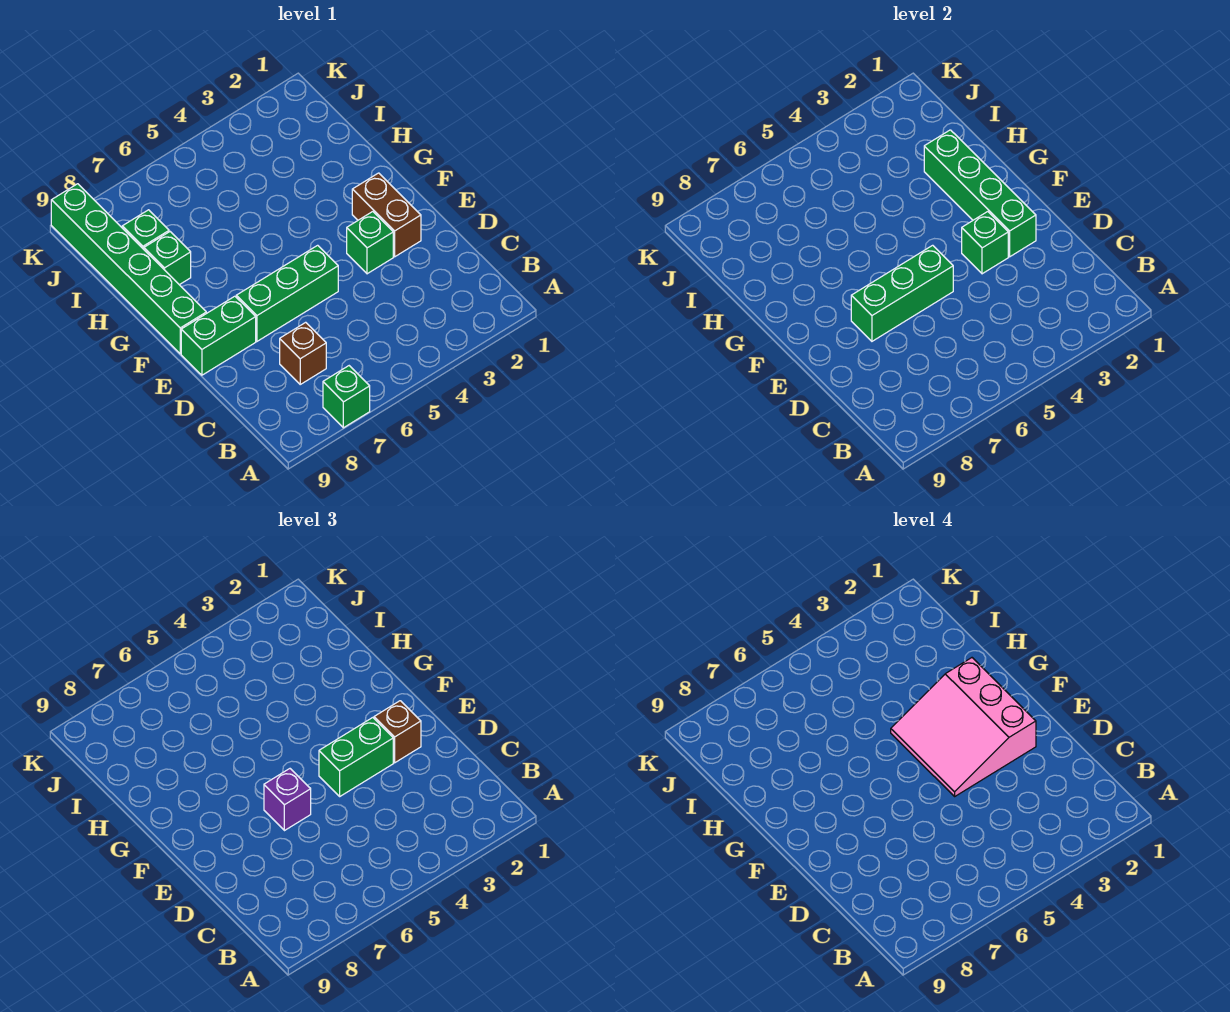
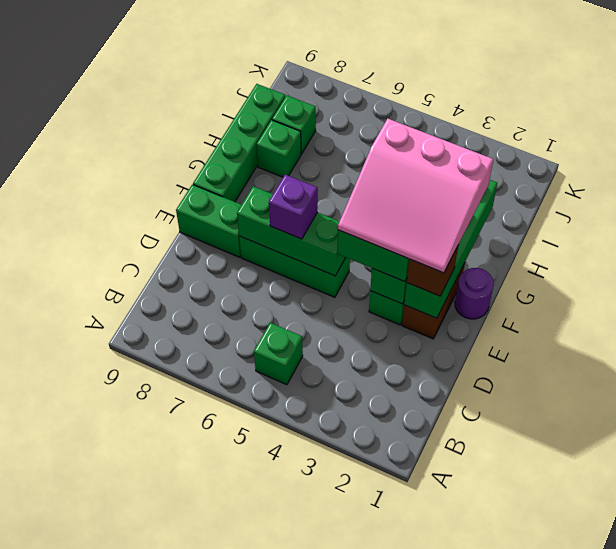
green brick A7 level 1 -> green brick B5 level 1
brown brick C7 level 1 -> none
pink slope E2:G4 level 4 top 2 -> pink slope E2:G4 level 4 top G
none -> purple round brick F1 level 1
green brick F9:K9 level 1 -> green brick F9:I9 level 1

